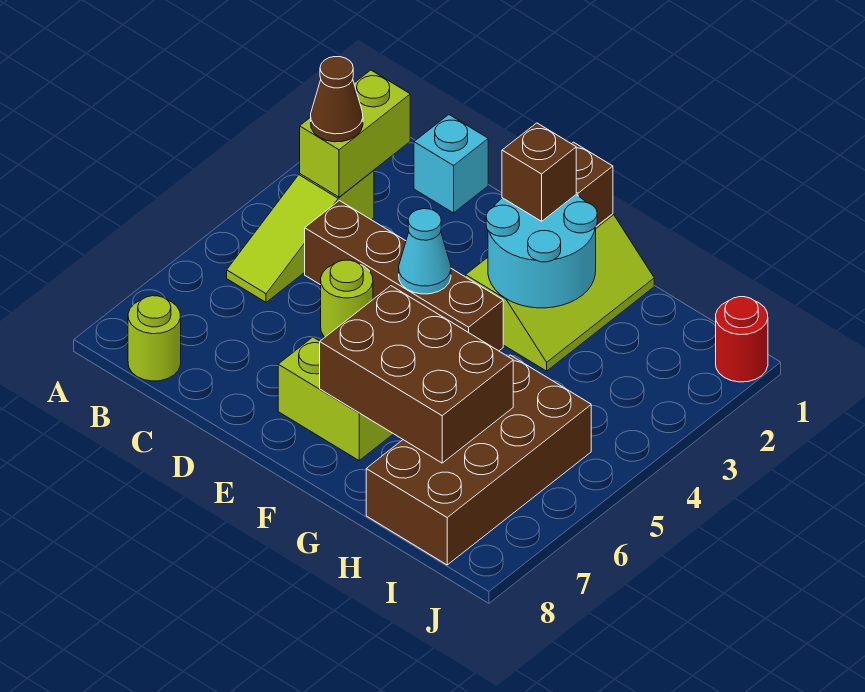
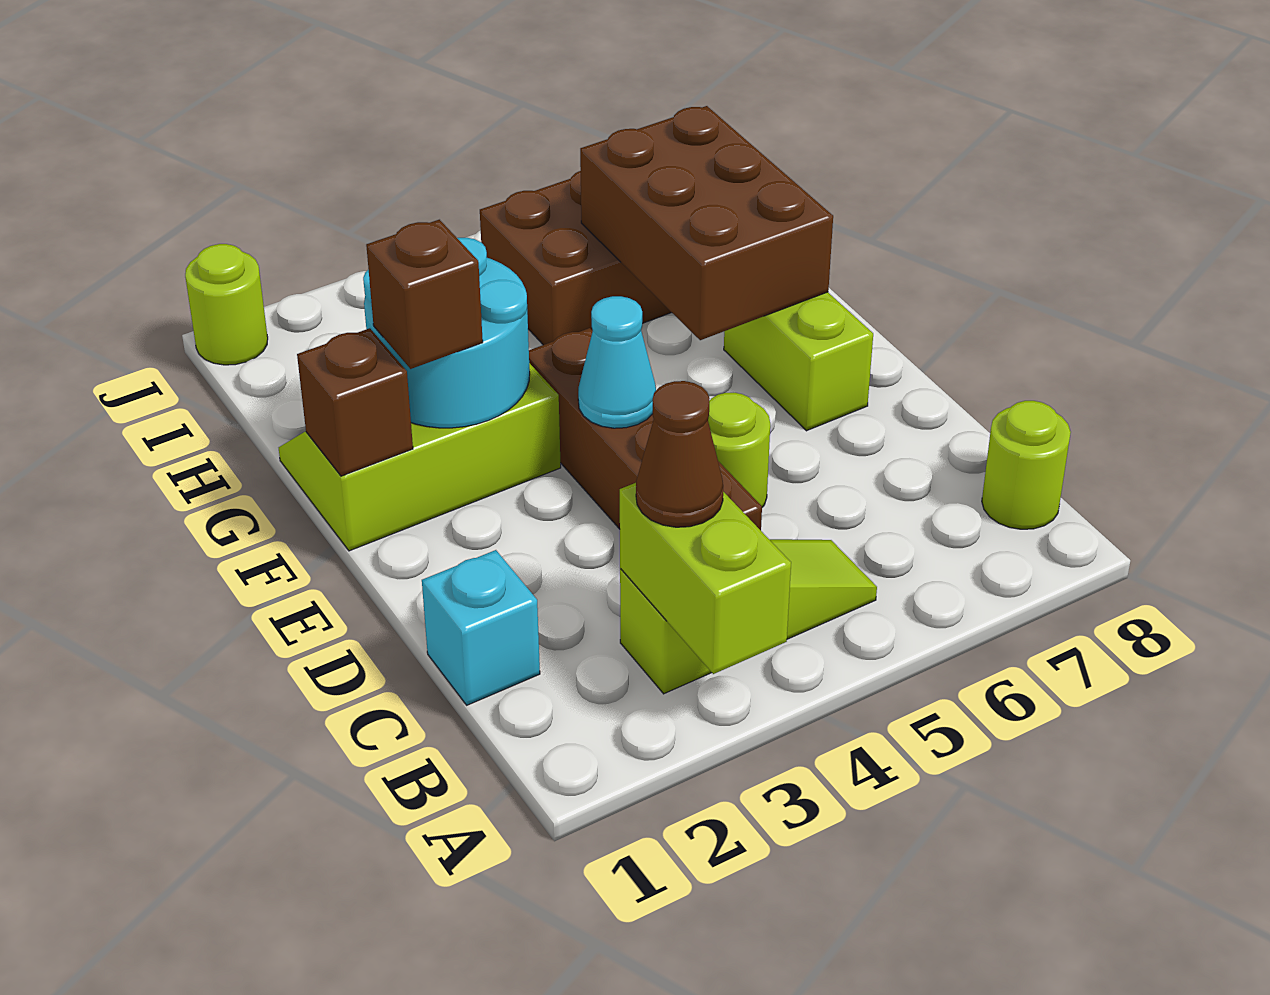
lime brick B2:B3 level 2 -> lime brick A3:B3 level 2
red round brick J1 level 1 -> lime round brick J1 level 1

